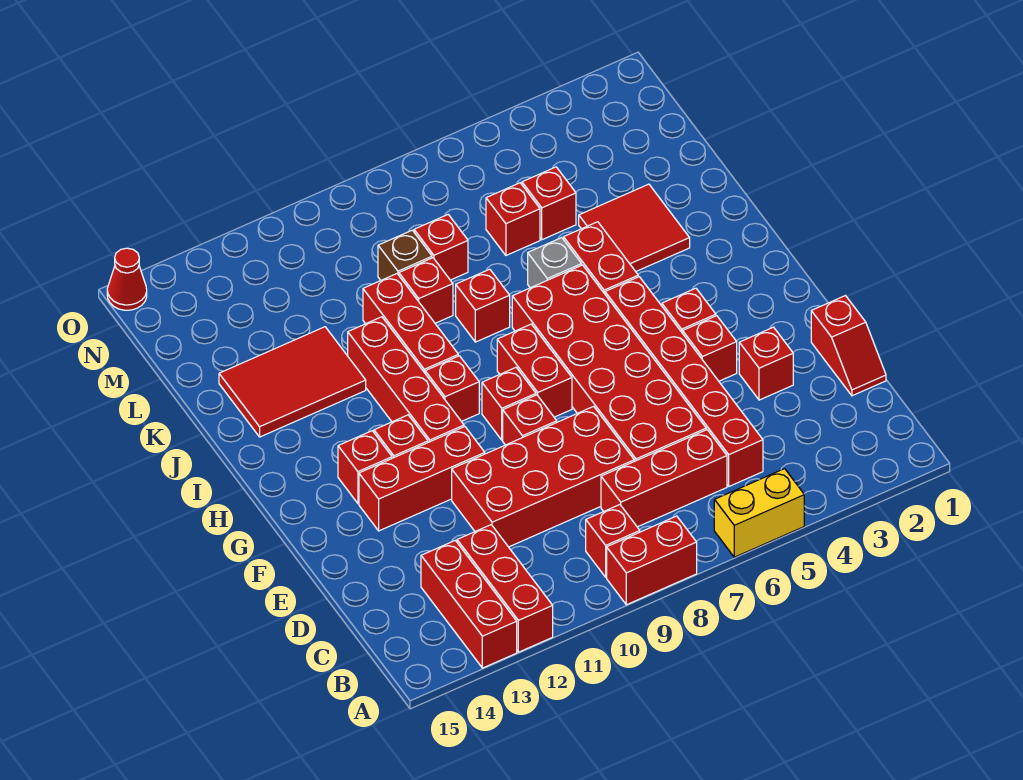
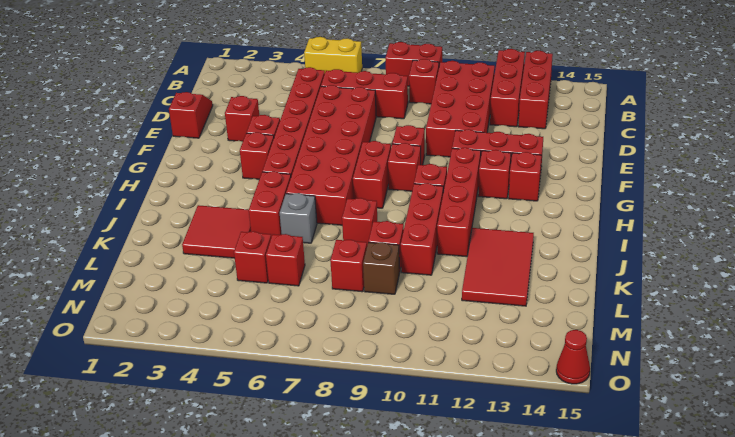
red brick D8:E11 level 1 -> red brick B10:E11 level 1
red tile J12:K14 level 1 -> red tile J12:L13 level 1

